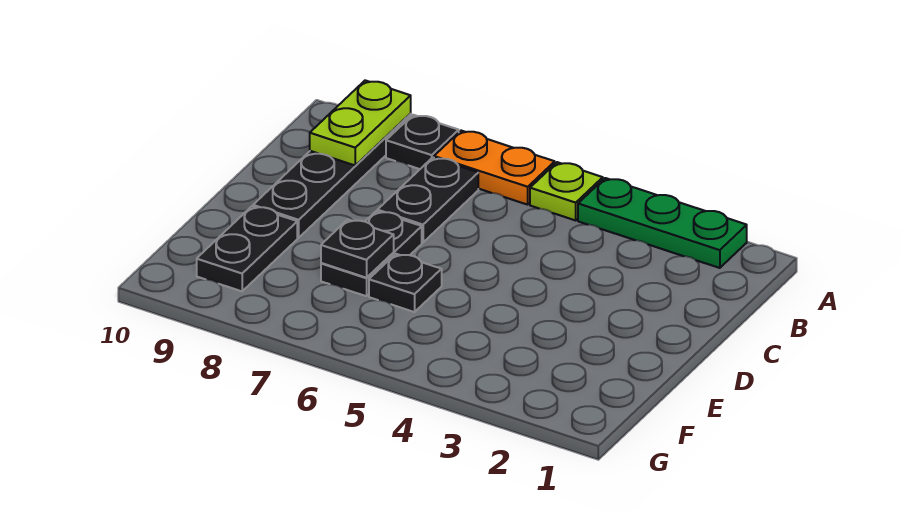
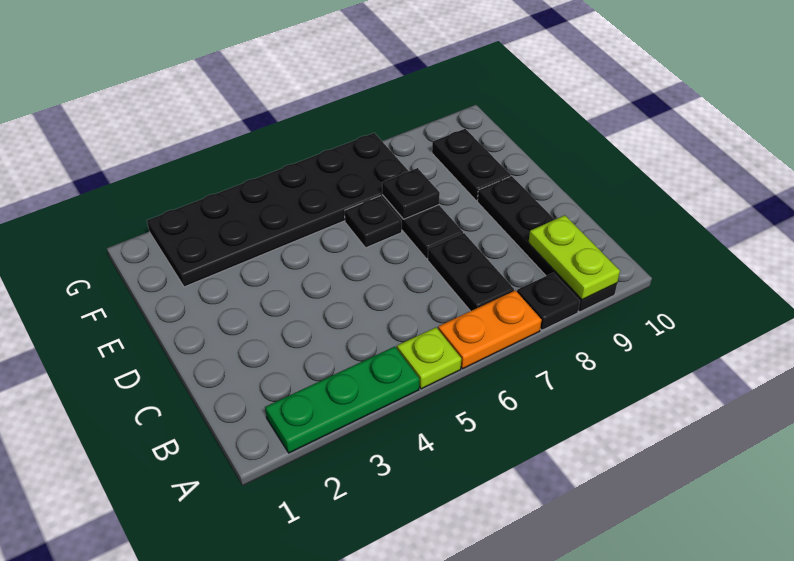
none -> black plate F2:G7 level 1

